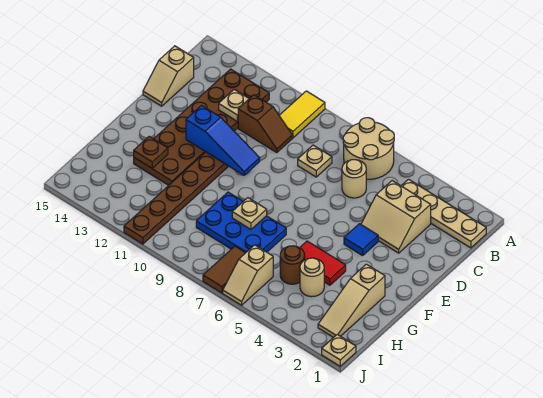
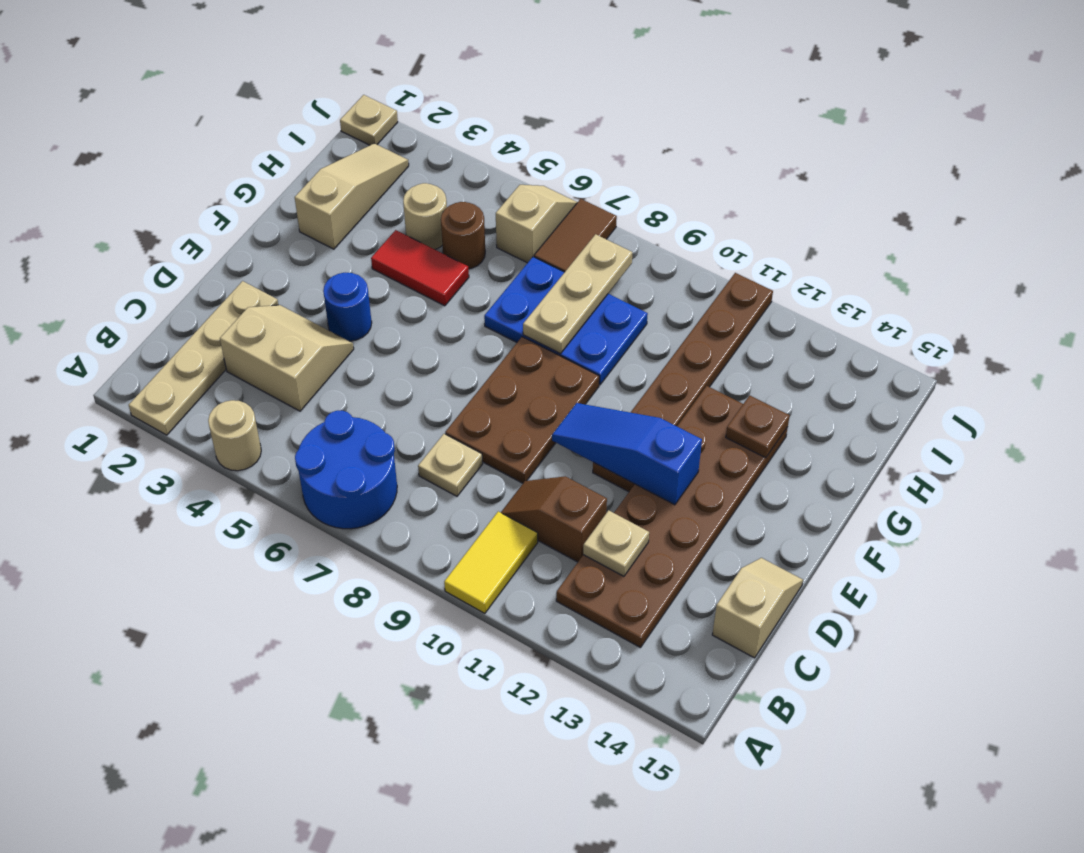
tan round brick A6:B7 level 1 -> blue round brick A6:B7 level 1
tan plate B1:B4 level 1 -> tan plate A2:D2 level 1
tan round brick C6 level 1 -> tan round brick A4 level 1
none -> brown plate D8:F9 level 1
blue tile E4 level 1 -> blue round brick E4 level 1
tan plate G8 level 2 -> tan plate G8:I8 level 2

